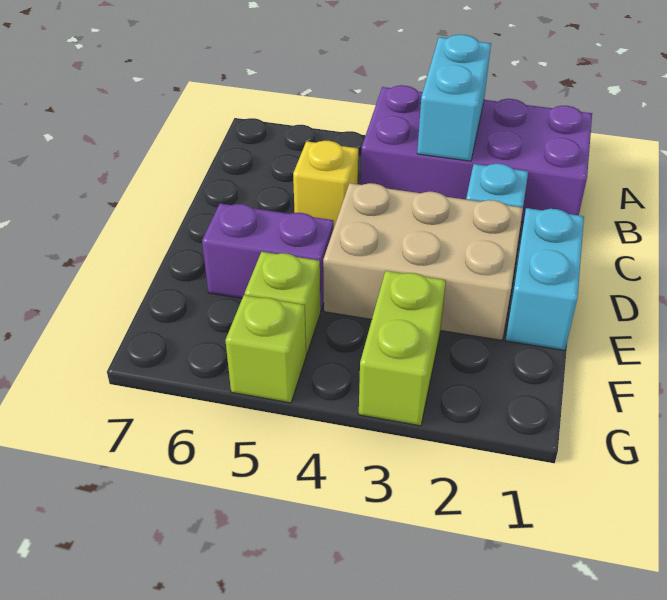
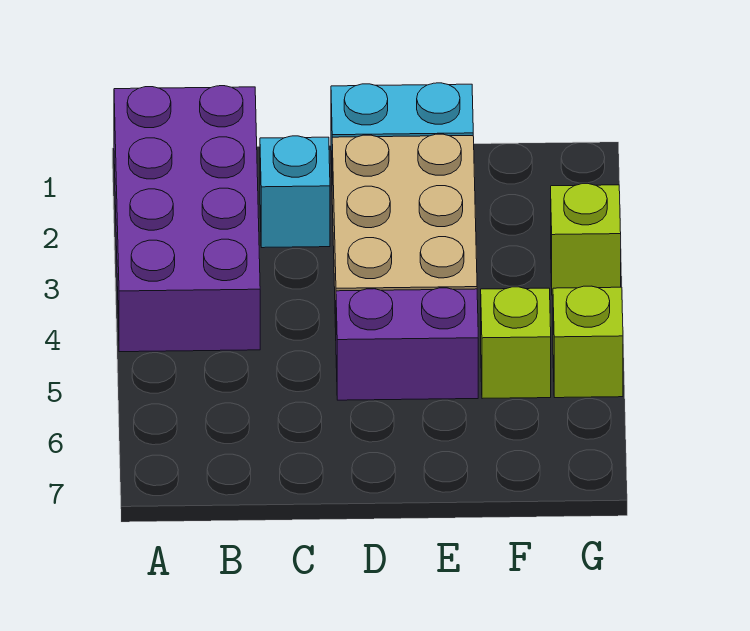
cyan brick A3:B3 level 2 -> none
yellow brick C5 level 1 -> none
purple brick E5:E6 level 1 -> purple brick D5:E5 level 1
lime brick F3:G3 level 1 -> lime brick G3 level 1

